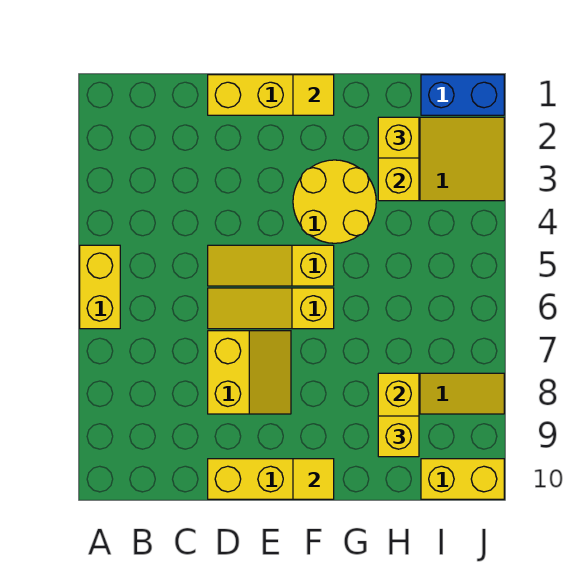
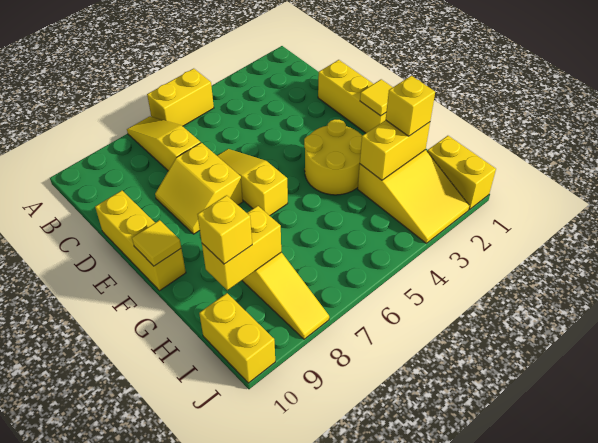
yellow slope D5:F5 level 1 top F -> yellow slope A7:C7 level 1 top C
yellow slope D7:E8 level 1 top D -> yellow slope D7:E8 level 1 top 7
blue brick I1:J1 level 1 -> yellow brick I1:J1 level 1

